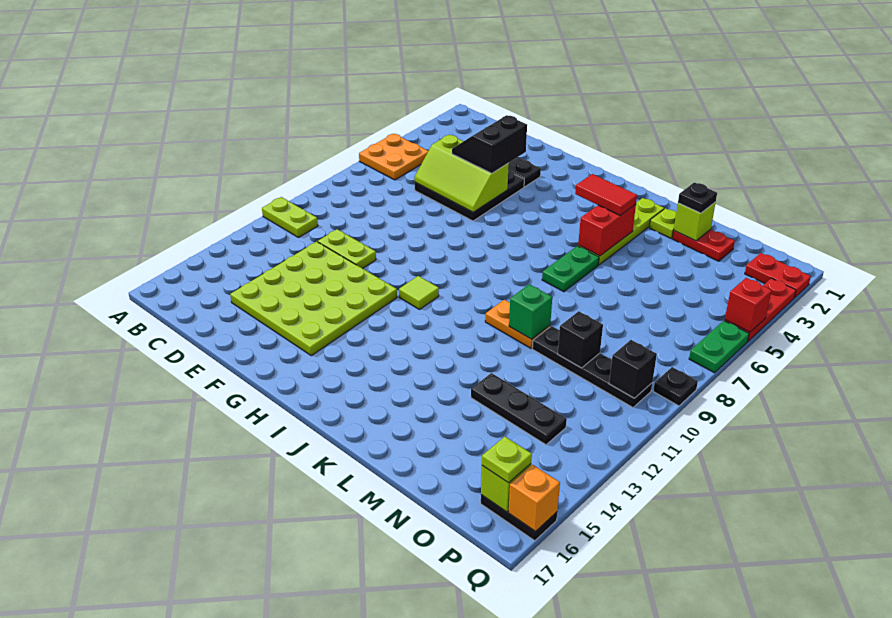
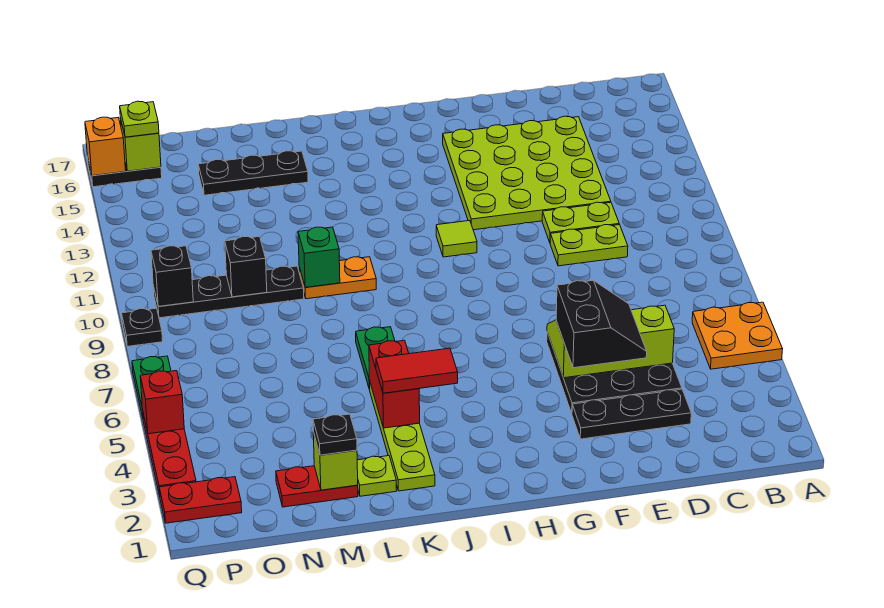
lime plate A11:B11 level 1 -> lime plate D10:E10 level 1
black plate M13:O13 level 1 -> black plate L15:N15 level 1

